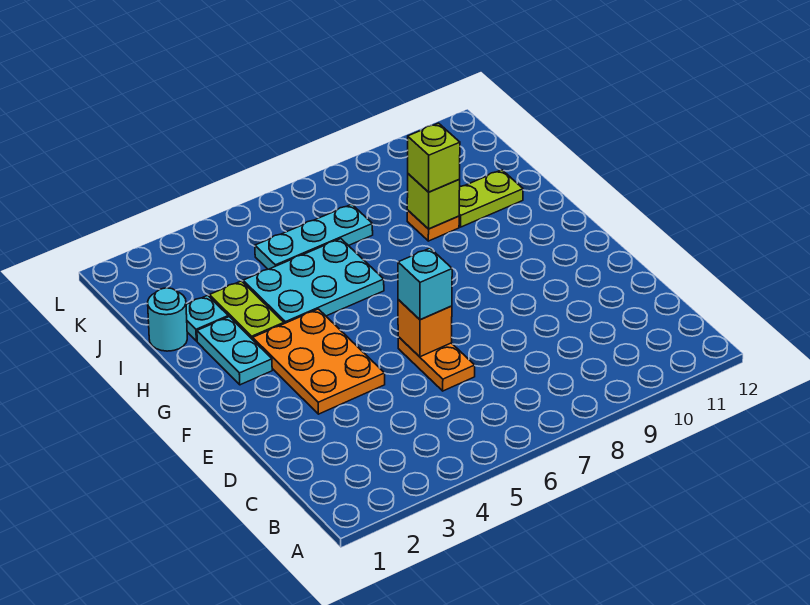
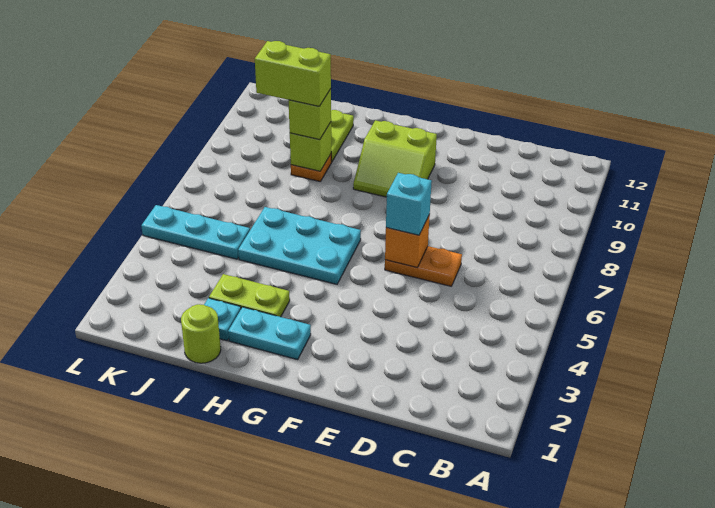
orange plate E3:G4 level 1 -> none
none -> lime slope F9:G10 level 1 top 10
cyan plate H4:I6 level 1 -> cyan plate G5:I6 level 1
cyan round brick I1 level 1 -> lime round brick I1 level 1
none -> lime brick I9:J9 level 4
cyan plate J5:J7 level 1 -> cyan plate J5:L5 level 1

